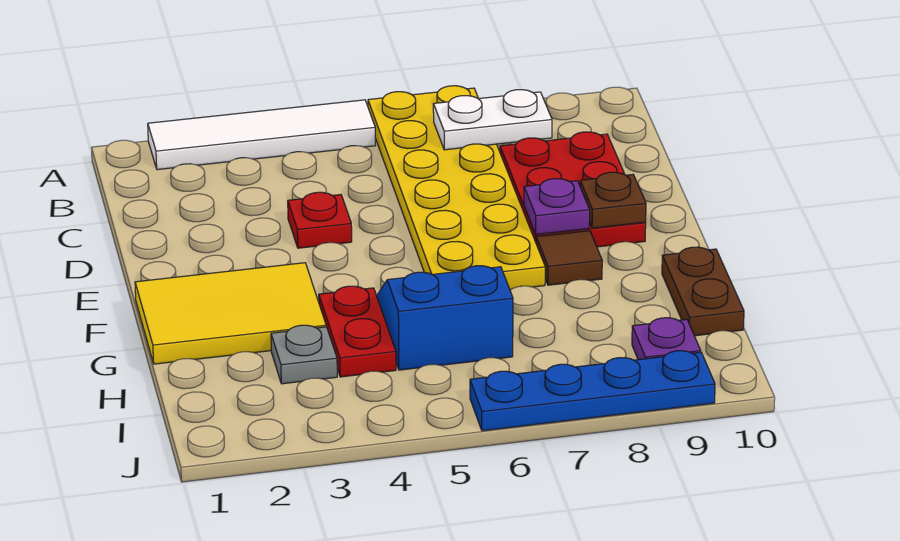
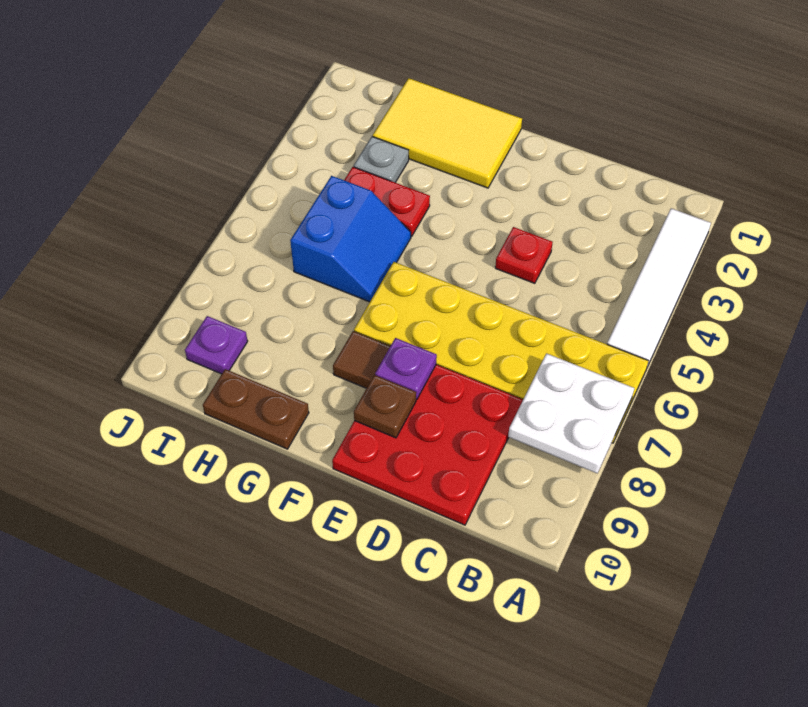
white plate B7:B8 level 2 -> white plate A7:B8 level 2
red plate C8:E9 level 1 -> red plate C8:E10 level 1
yellow tile F1:G3 level 1 -> yellow tile F1:H2 level 1
blue plate J6:J9 level 1 -> none

